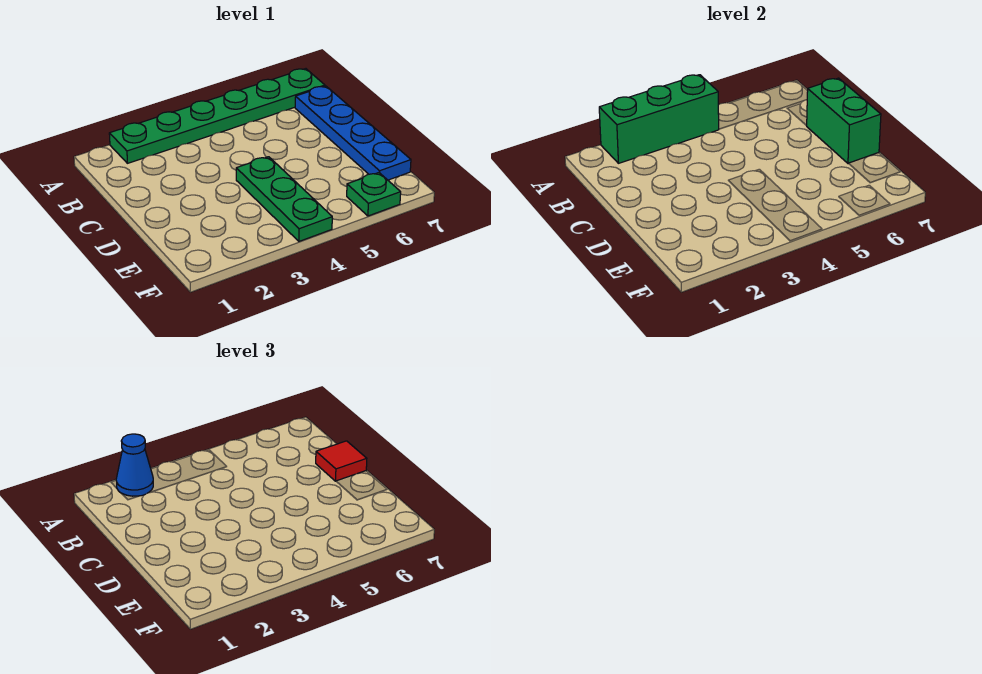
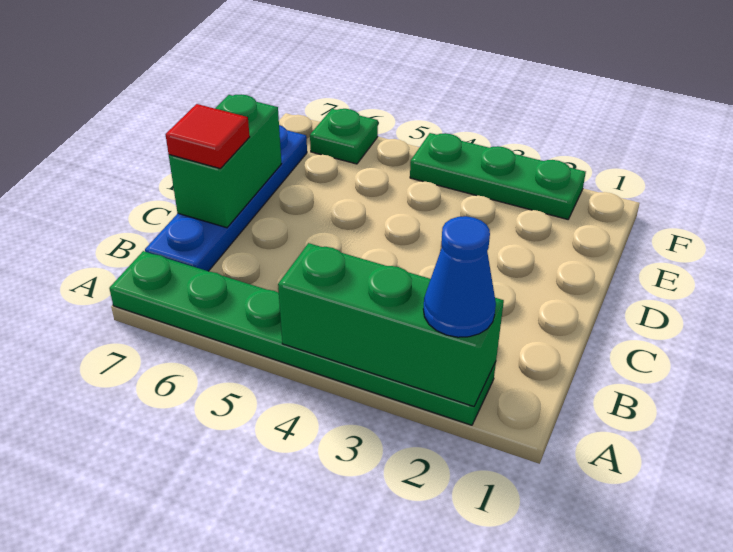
green plate D4:F4 level 1 -> green plate F2:F4 level 1

